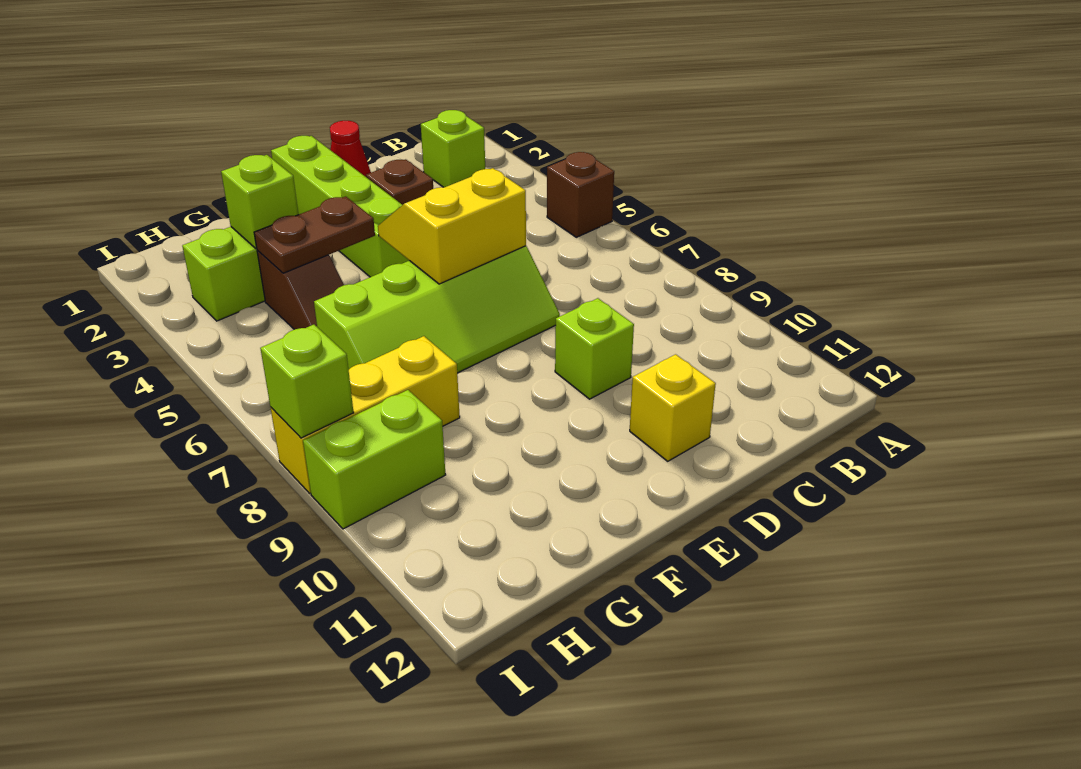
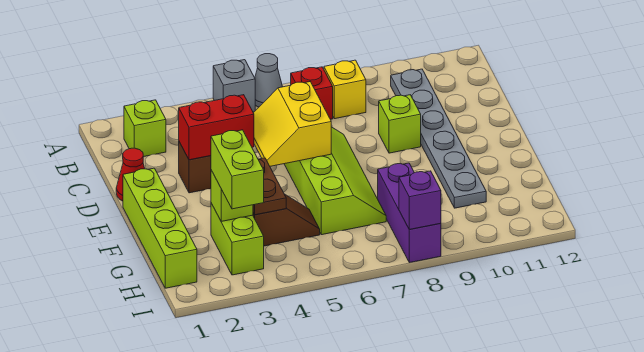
brown brick A5 level 1 -> grey brick A5 level 1
none -> grey cone A6 level 1
none -> red brick B7 level 1
none -> grey plate B10:G10 level 1
none -> red brick D3:D4 level 2
yellow brick D11 level 1 -> yellow brick B8 level 1
lime brick E1:E4 level 1 -> lime brick E1:H1 level 1
yellow brick G8:I8 level 1 -> purple brick G8:I8 level 1
lime brick H9:I9 level 1 -> lime brick G3:H3 level 3
lime brick I8 level 2 -> purple brick I8 level 2

